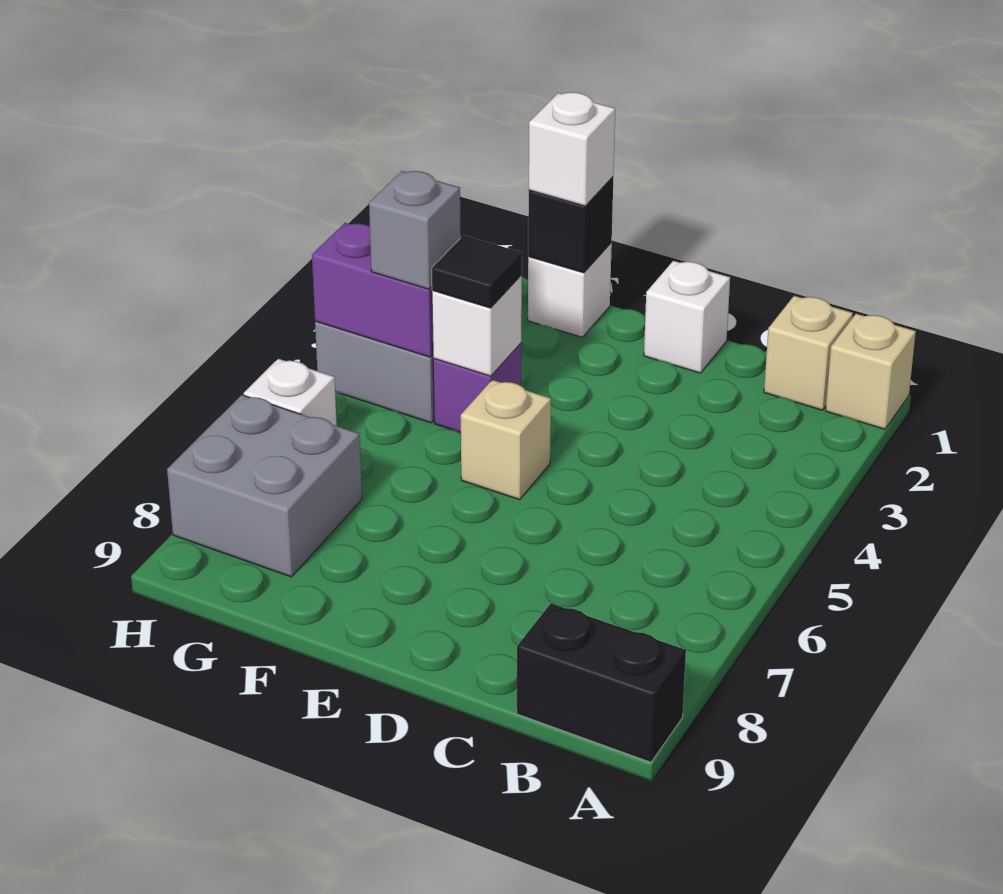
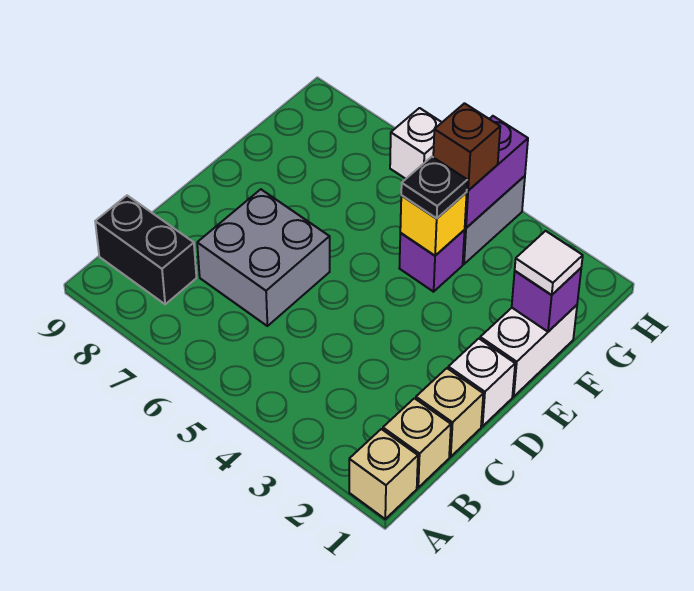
black brick A9:B9 level 1 -> black brick B8:B9 level 1
tan brick E5 level 1 -> tan brick C1 level 1
white brick F1 level 1 -> white brick E1:F1 level 1
black brick F1 level 2 -> purple brick F1 level 2
white brick F1 level 3 -> white tile F1 level 3
white brick F4 level 2 -> yellow brick F4 level 2
black tile F4 level 3 -> black plate F4 level 3
grey brick G4 level 3 -> brown brick G4 level 3
grey brick G7:H8 level 1 -> grey brick C6:D7 level 1

